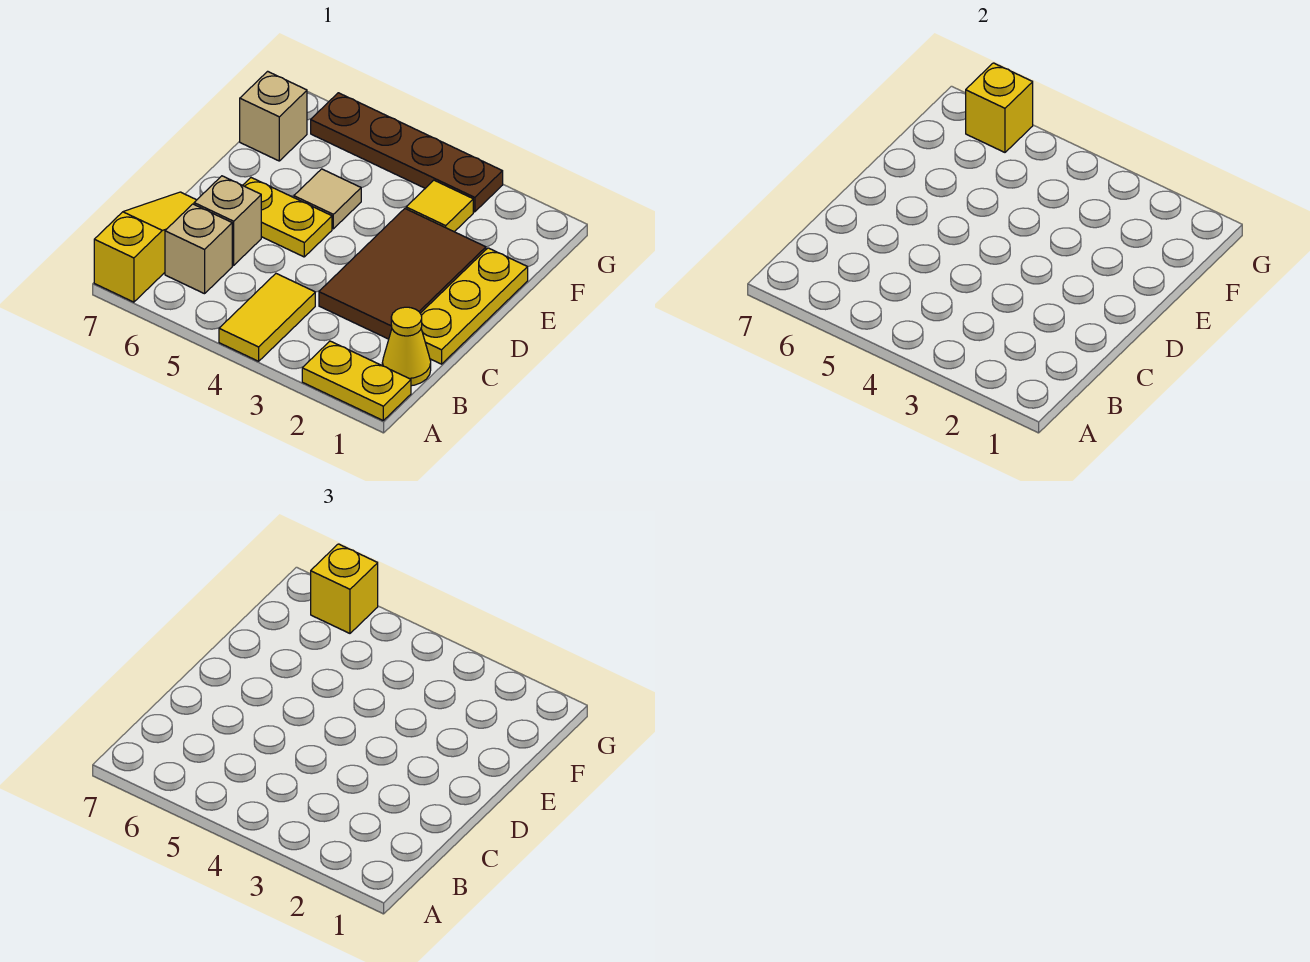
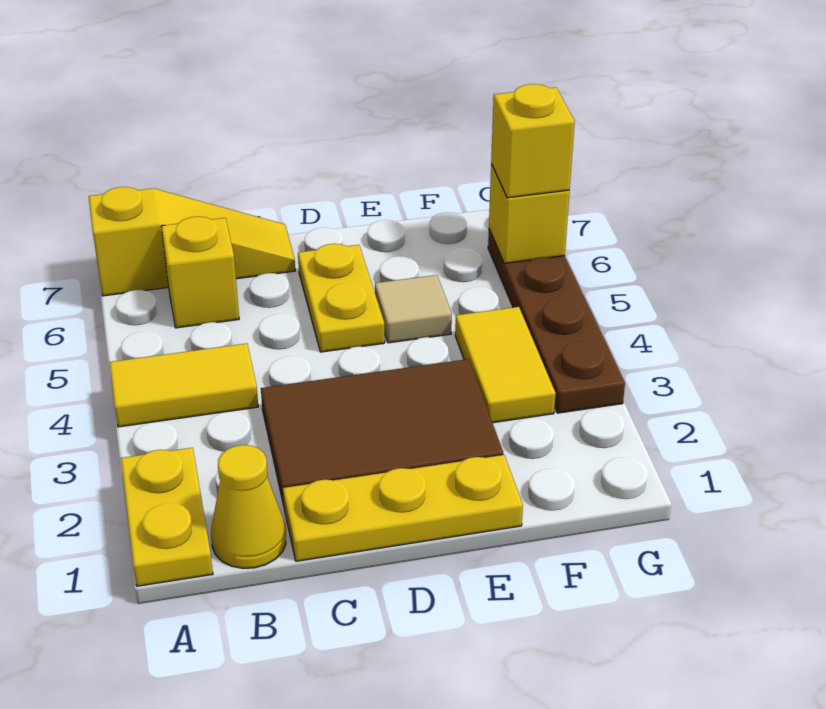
tan brick B6 level 1 -> yellow brick B6 level 1
tan brick C6 level 1 -> none
yellow tile F3 level 1 -> yellow tile F3:F4 level 1
tan brick F7 level 1 -> none

